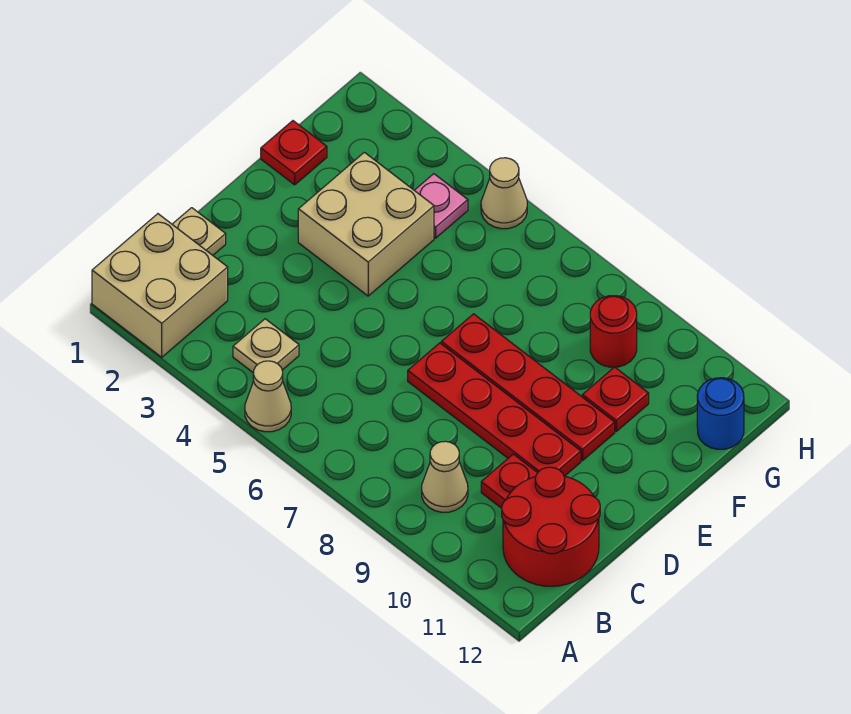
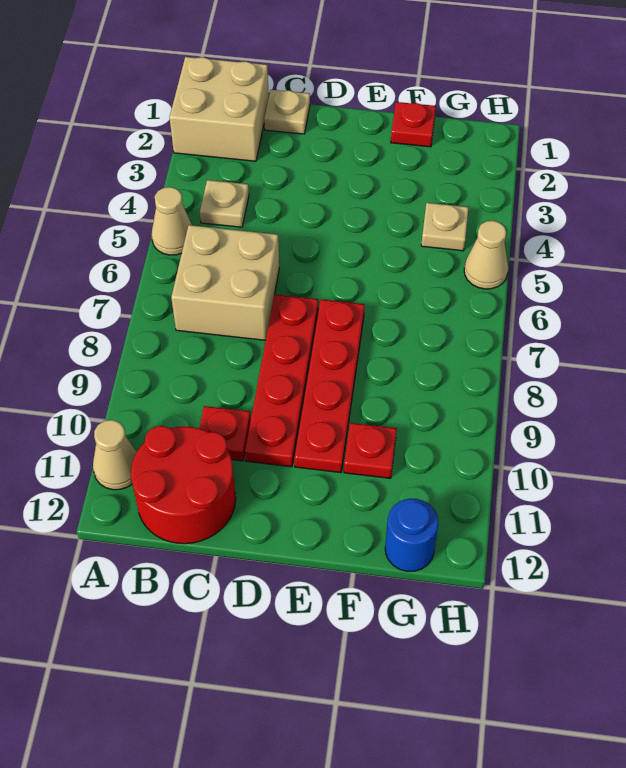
tan cone B9 level 1 -> tan cone A11 level 1
tan brick E3:F4 level 1 -> tan brick B6:C7 level 1
pink plate G4 level 1 -> tan plate G4 level 1
red round brick G9 level 1 -> none

